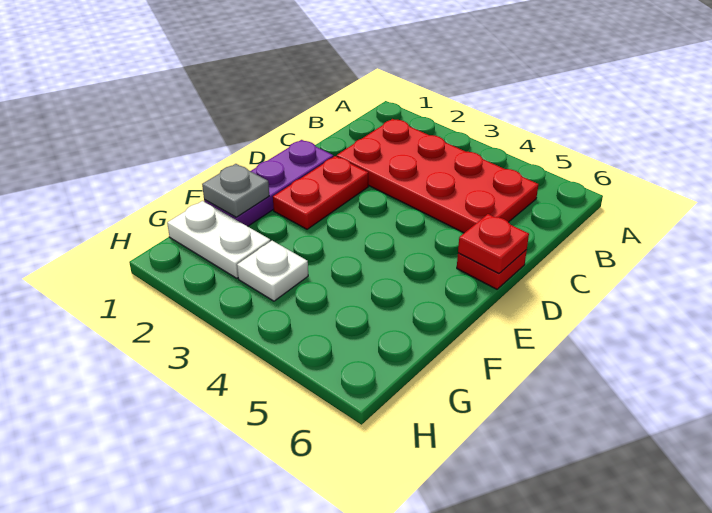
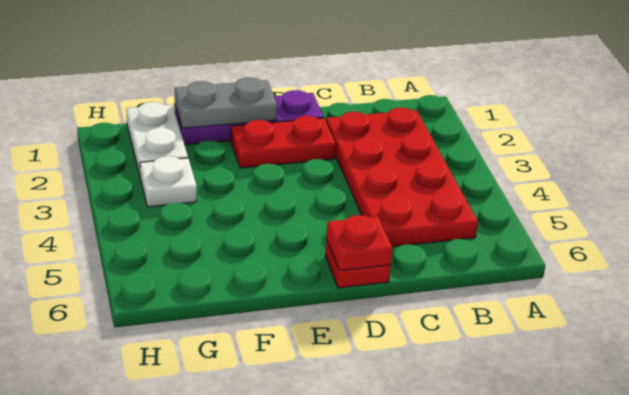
grey plate F1 level 2 -> grey plate E1:F1 level 2

